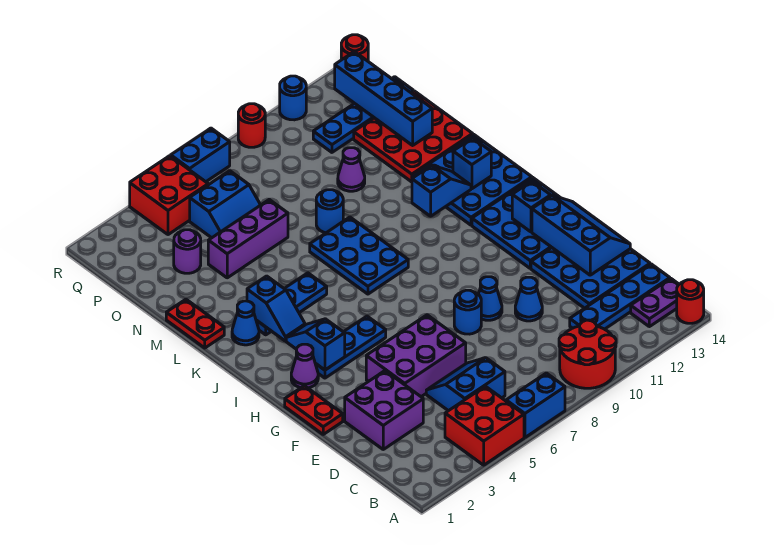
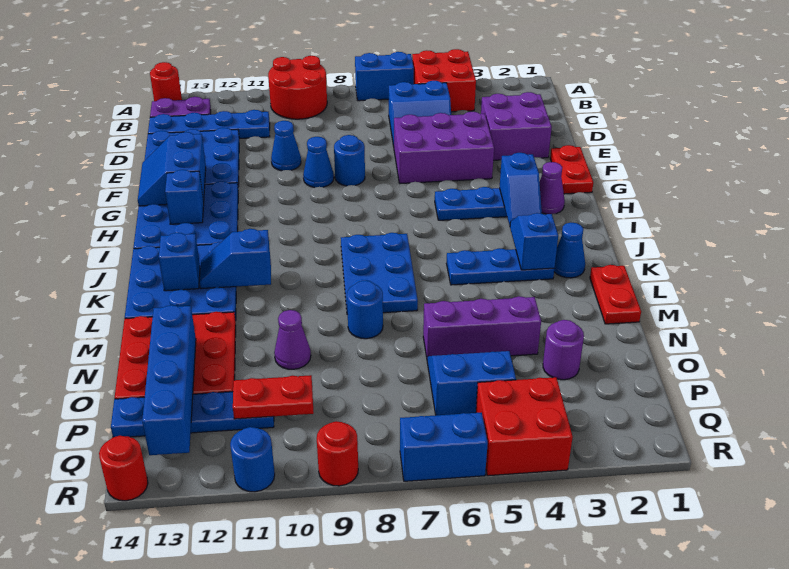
blue slope E13:G14 level 2 top 13 -> blue slope F13:G14 level 2 top 13
none -> red plate P10:P11 level 2

